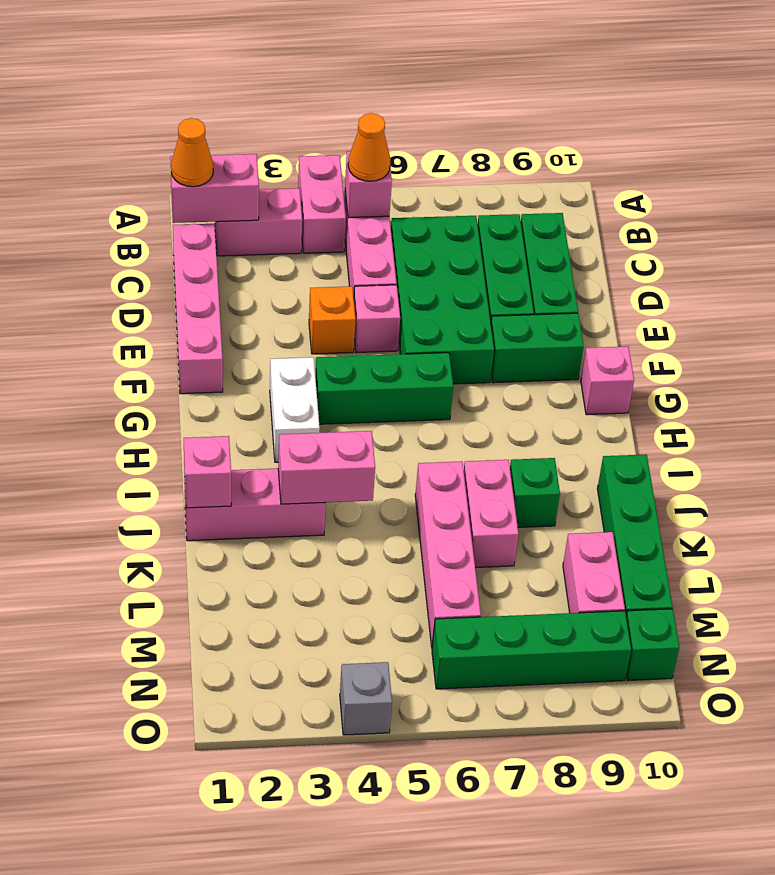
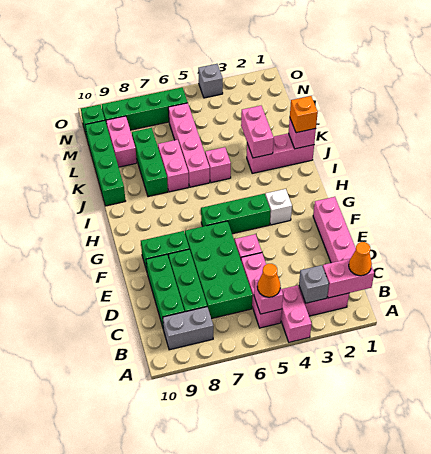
none -> grey brick B3 level 2
none -> grey brick B8:B9 level 1
orange brick E4 level 1 -> orange brick J1 level 3
white brick G3:H3 level 1 -> white brick G3 level 1
pink brick G10 level 1 -> pink brick J5 level 1
pink brick J3:J4 level 2 -> pink brick J3:K3 level 2
green brick J8 level 1 -> green brick J8:L8 level 1

